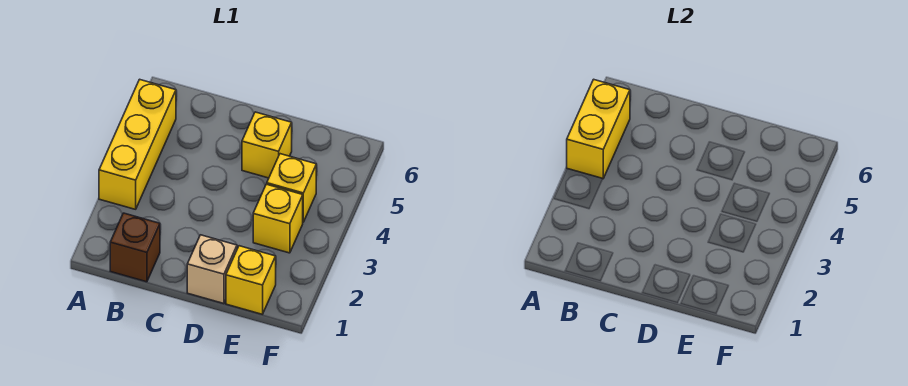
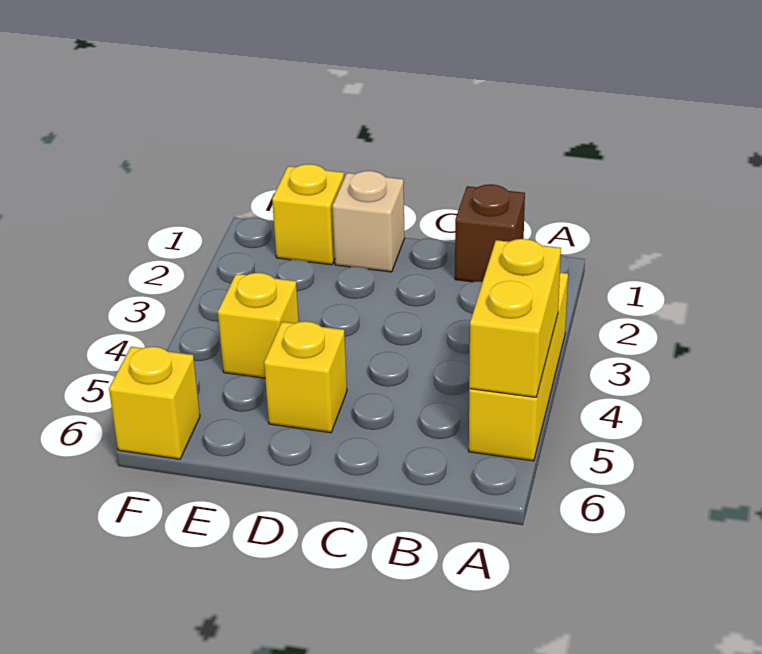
yellow brick E3 level 1 -> yellow brick F6 level 1

